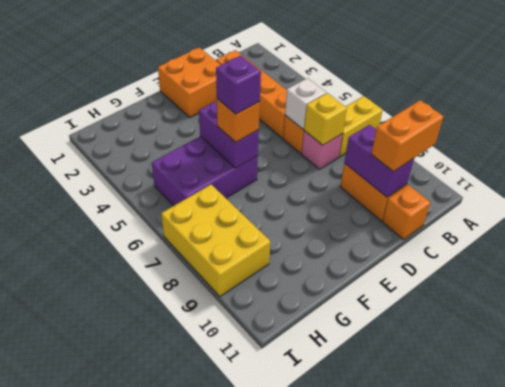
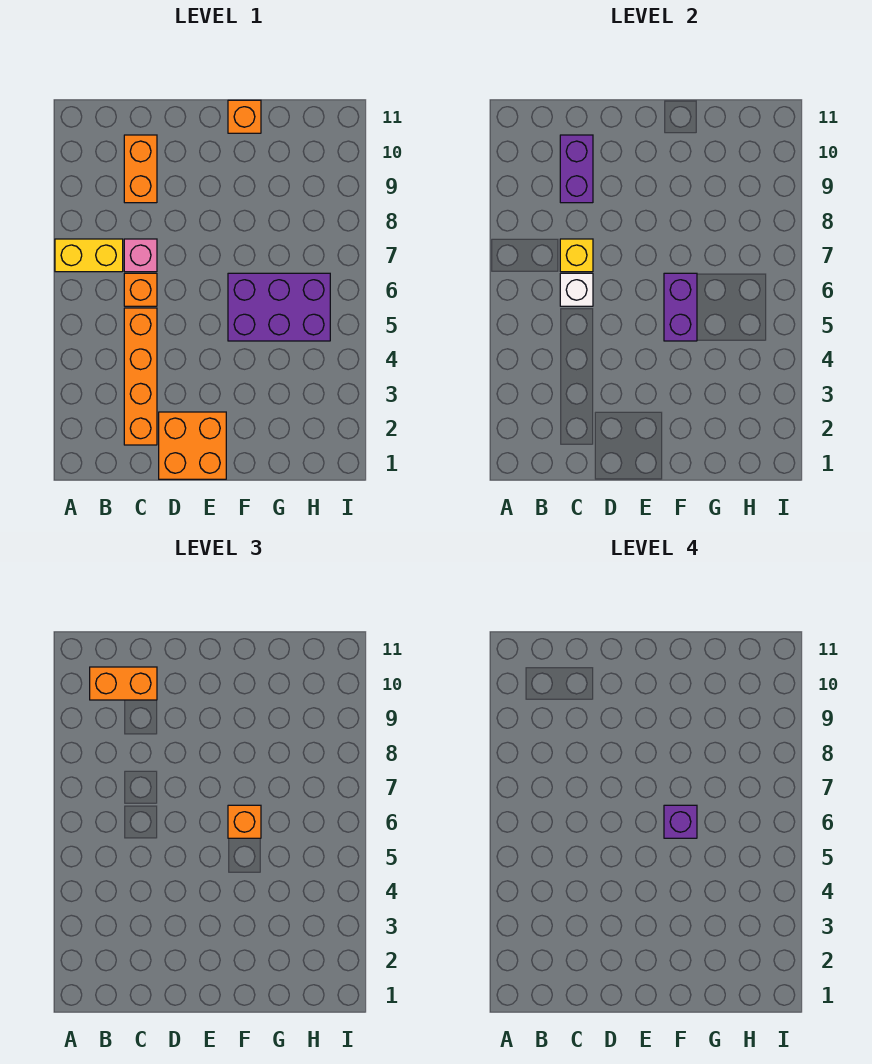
orange brick C11 level 1 -> orange brick F11 level 1
yellow brick H7:I9 level 1 -> none

